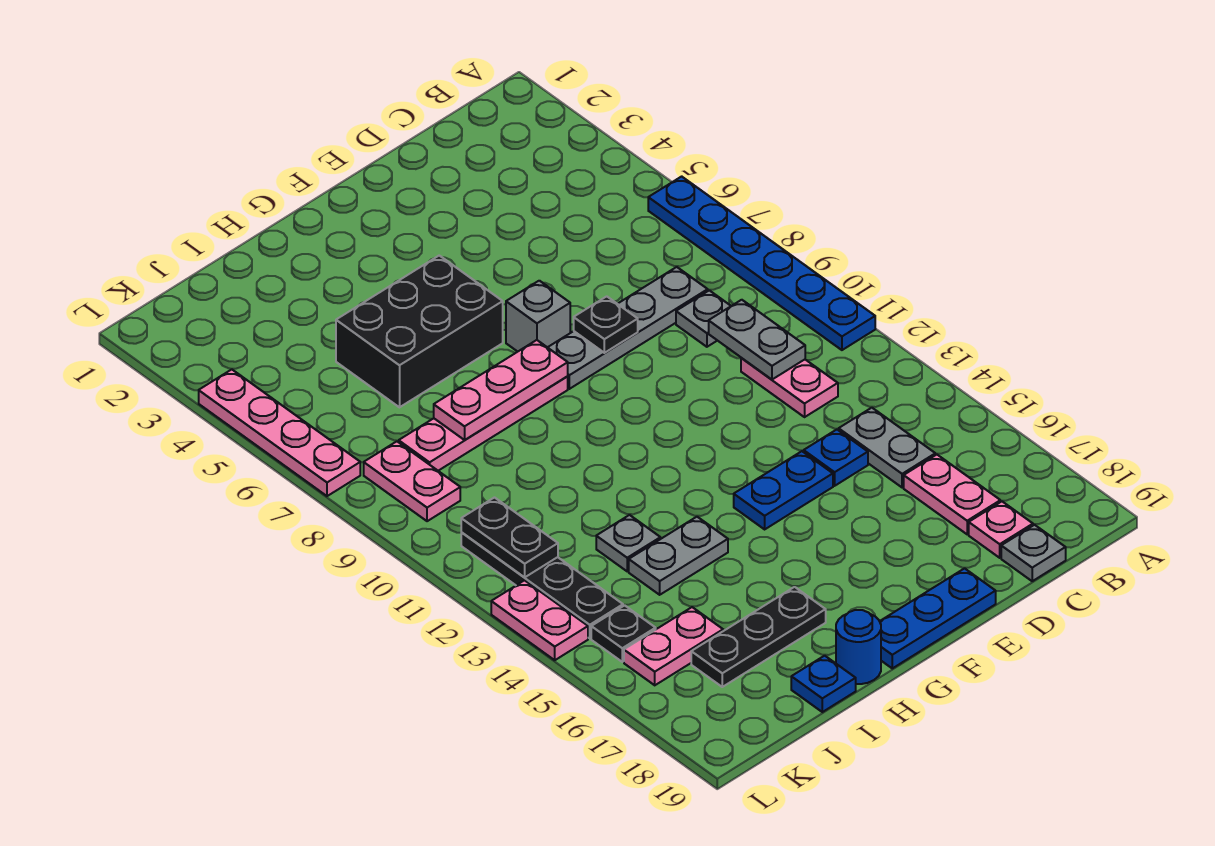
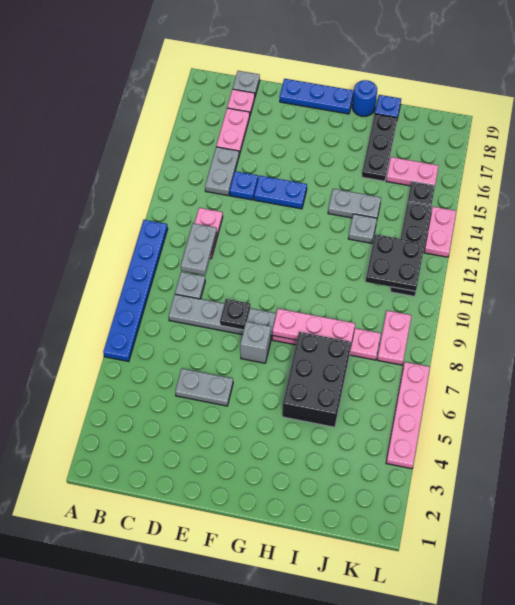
none -> grey plate D5:E5 level 1
black brick G5:I6 level 1 -> black brick H5:I7 level 1
black plate H17:J17 level 1 -> black plate I16:I18 level 1
black plate K11:K12 level 2 -> black plate J11:K12 level 2

